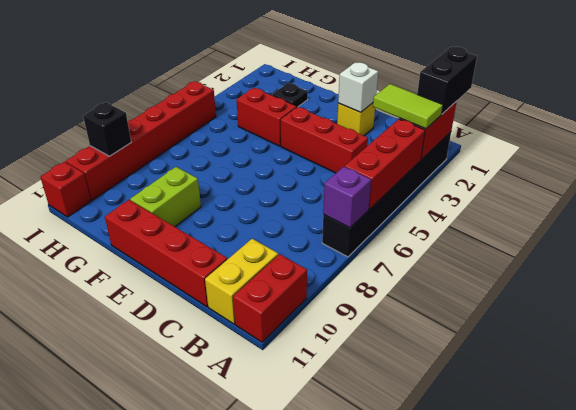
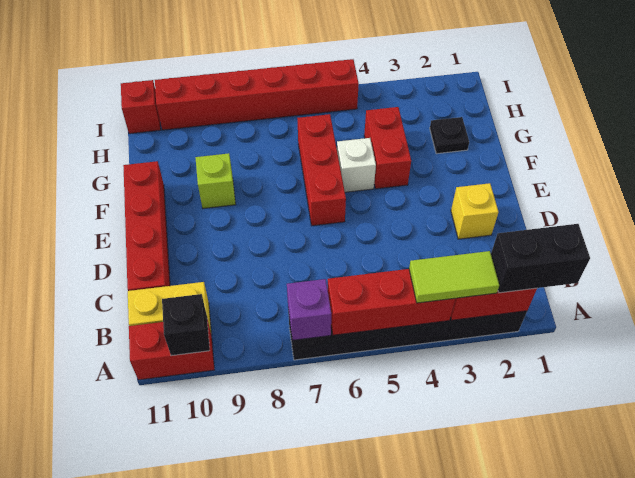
lime tile A3:B3 level 3 -> lime tile A3:A4 level 3
red brick C4:E4 level 1 -> red brick E6:G6 level 1
white brick D2 level 2 -> white brick F5 level 1
lime brick F9:F10 level 1 -> lime brick F9 level 1
black brick I9 level 2 -> black brick A10 level 2

